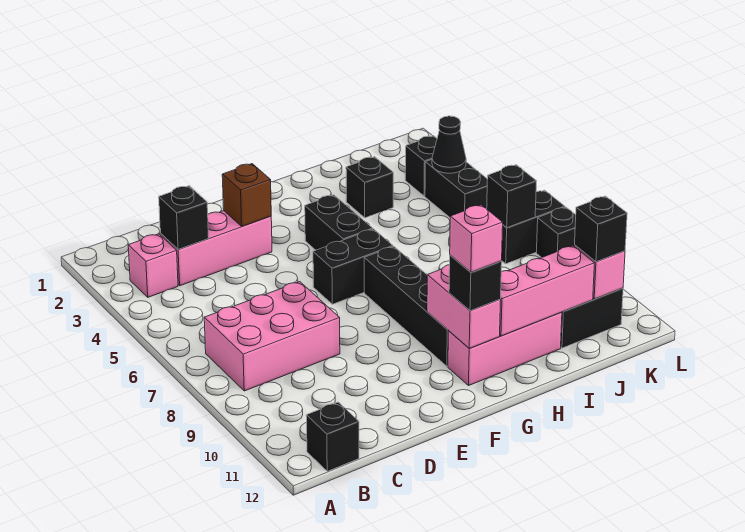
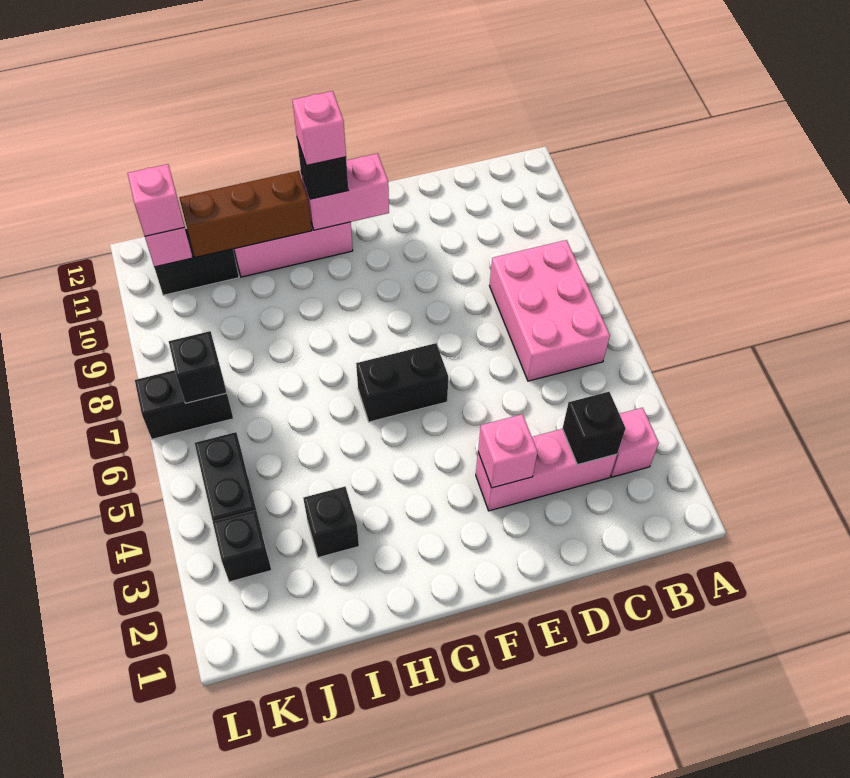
pink brick B7:D8 level 1 -> pink brick B6:C8 level 1
black brick B12 level 1 -> none
brown brick E3 level 2 -> pink brick E3 level 2
black brick G4:G5 level 1 -> none
black brick G7:G10 level 1 -> none
pink brick G10:G11 level 2 -> pink brick F11:G11 level 2
pink brick H11:J11 level 2 -> brown brick H11:J11 level 2
black cone K4 level 2 -> none
black brick K11 level 3 -> pink brick K11 level 3
black brick L8 level 1 -> none

